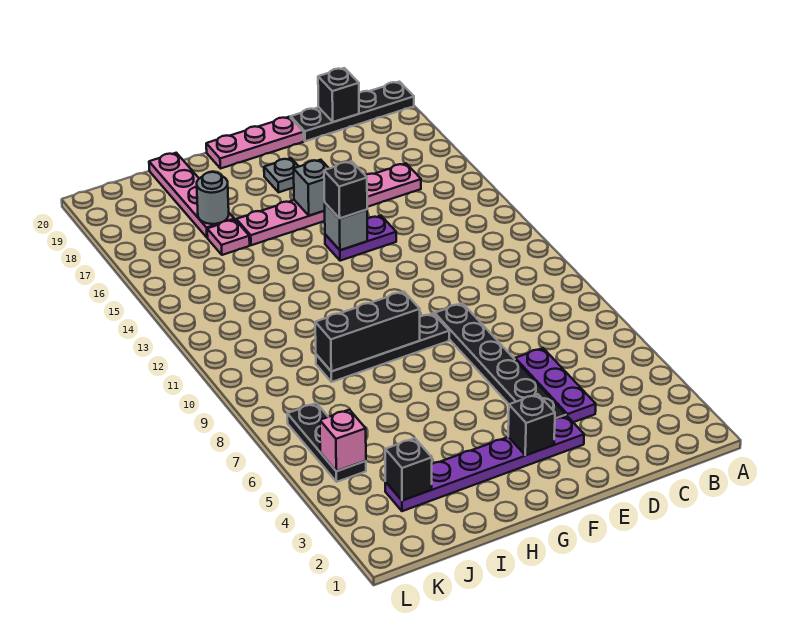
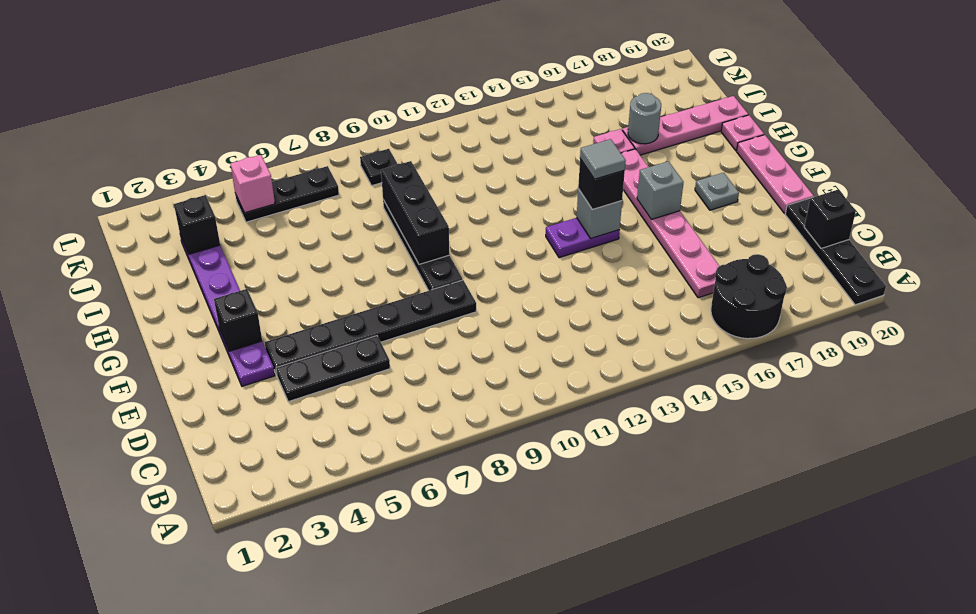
none -> black round brick A16:B17 level 1
purple plate D4:D6 level 1 -> black plate D4:D6 level 1
purple plate E14:F14 level 1 -> purple plate F13:F14 level 1
none -> grey tile F14 level 4
none -> pink plate H20 level 1
none -> black plate K9 level 1

